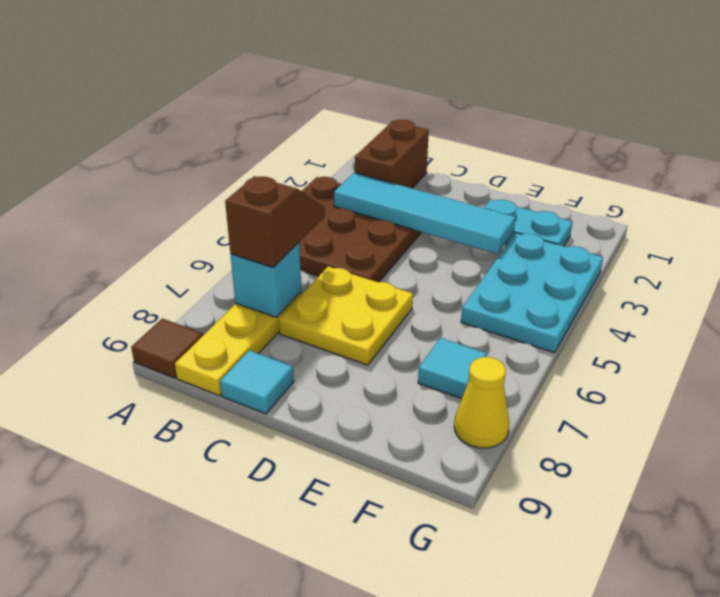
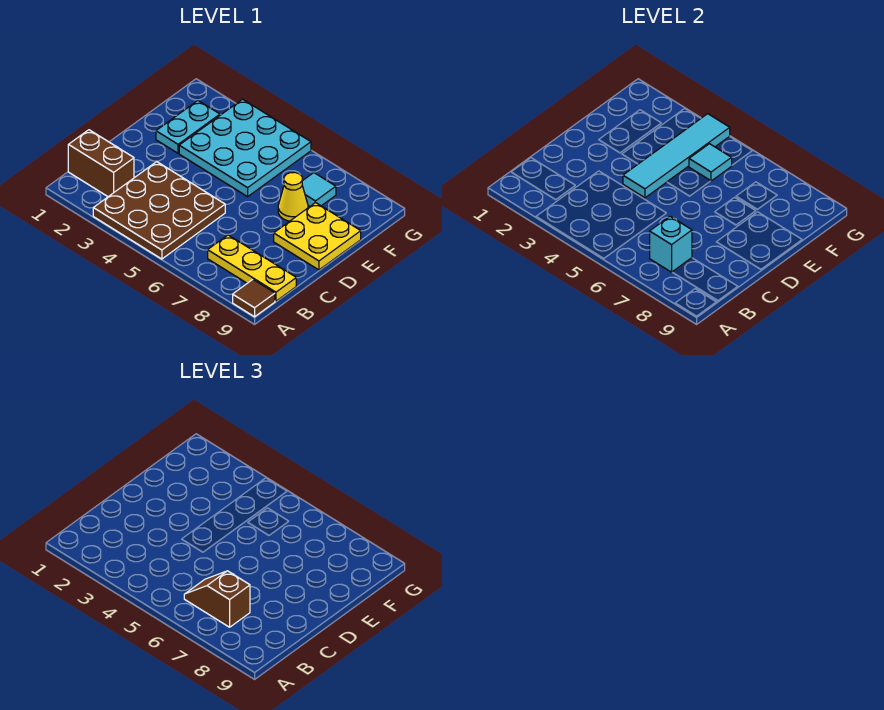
cyan tile B3:E3 level 2 -> cyan tile D4:G4 level 2
yellow plate C6:D7 level 1 -> yellow plate D8:E9 level 1
cyan tile C9 level 1 -> cyan tile F5 level 2
cyan plate F3:G5 level 1 -> cyan plate E3:G5 level 1
yellow cone G8 level 1 -> yellow cone E7 level 1

